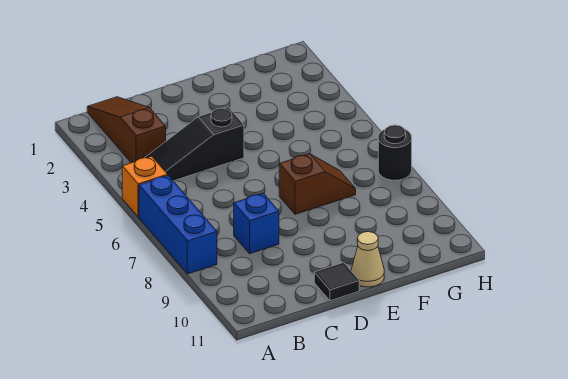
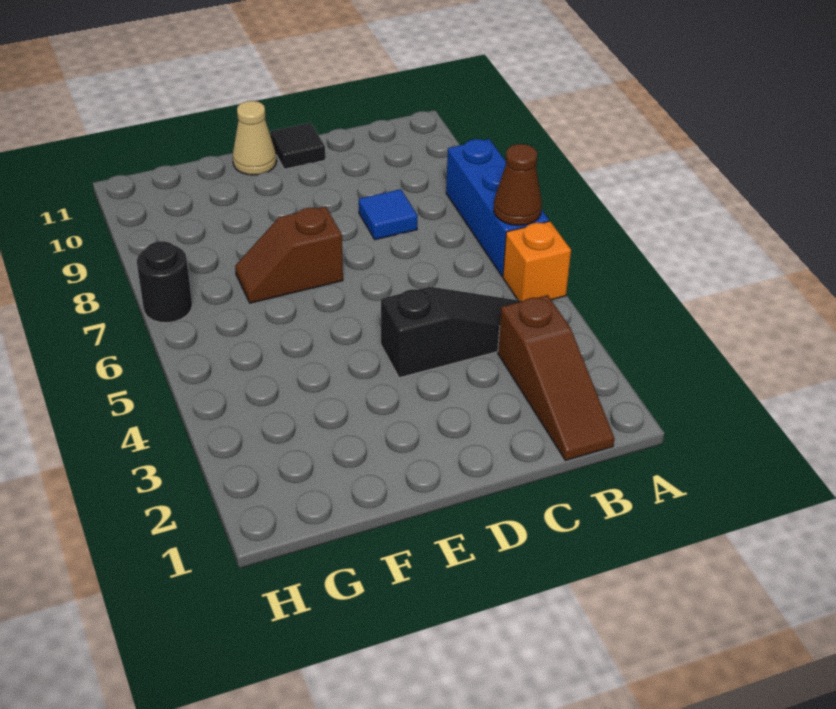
none -> brown cone A6 level 2
blue brick C8 level 1 -> blue tile C8 level 1

